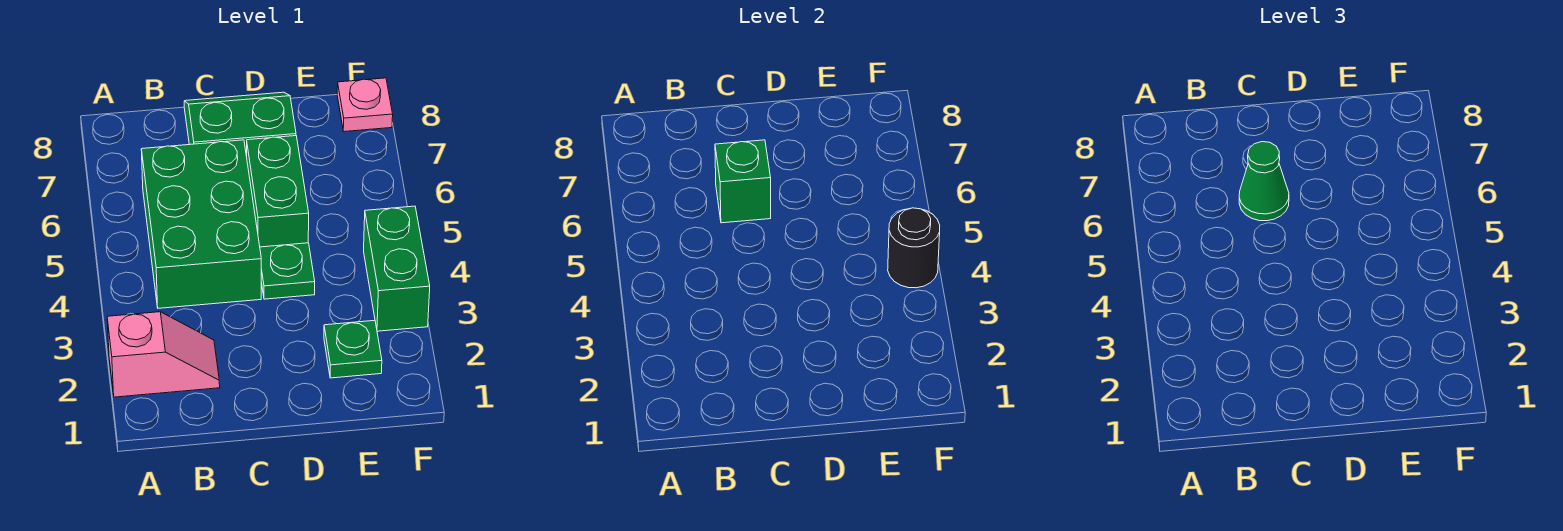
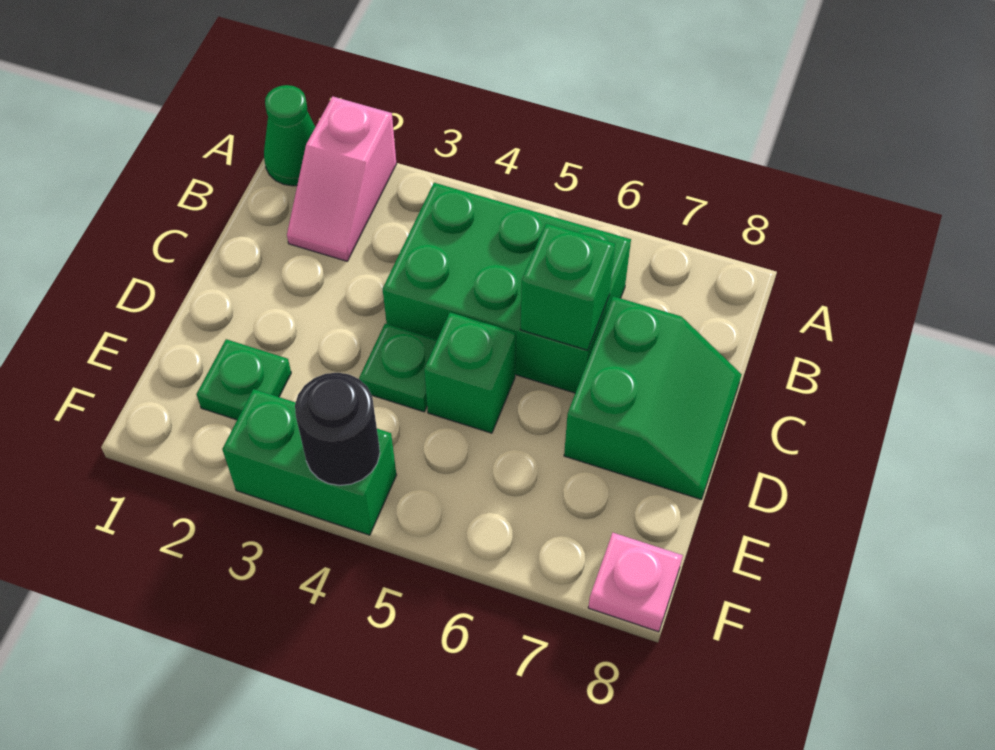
green cone C6 level 3 -> green cone A1 level 1
green brick D5:D6 level 1 -> green brick D5 level 1

